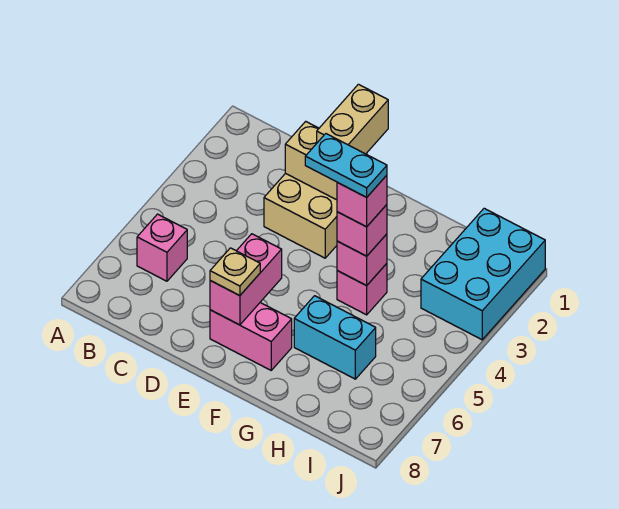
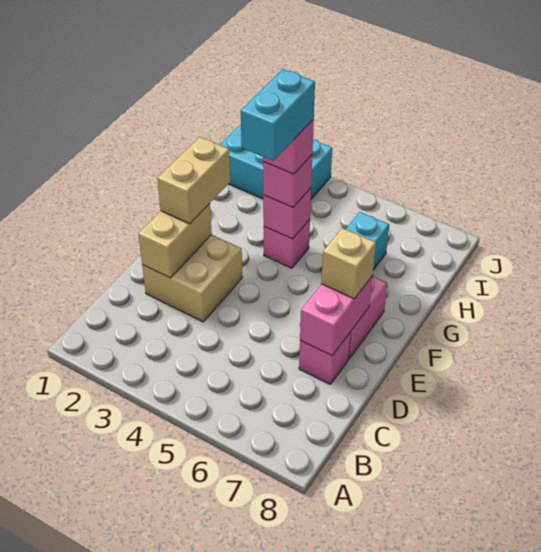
pink brick B6 level 1 -> pink brick D7 level 1
tan brick E1:E2 level 3 -> tan brick E2:F2 level 3
pink brick E6:E7 level 2 -> pink brick D7:E7 level 2
tan plate E7 level 3 -> tan brick E7 level 3
cyan plate F4:G4 level 5 -> cyan brick F4:G4 level 5

